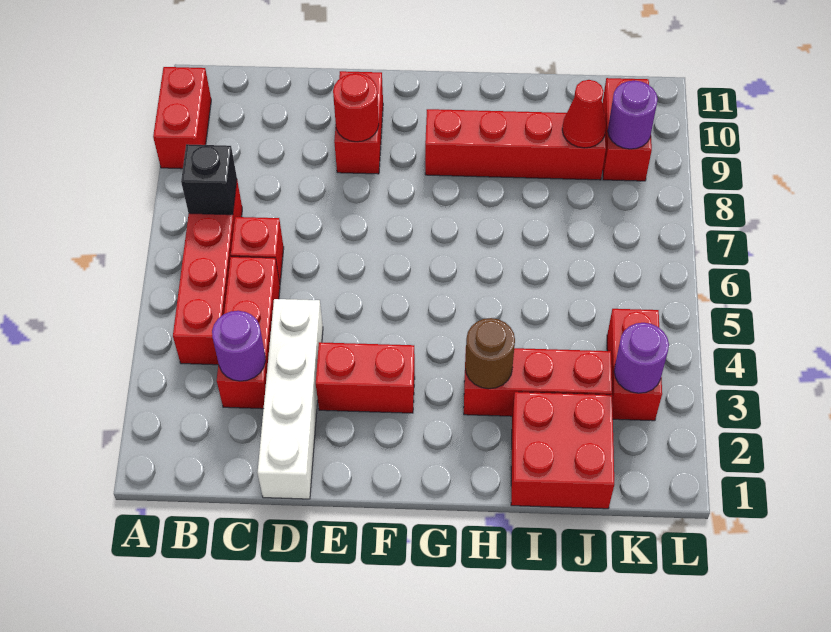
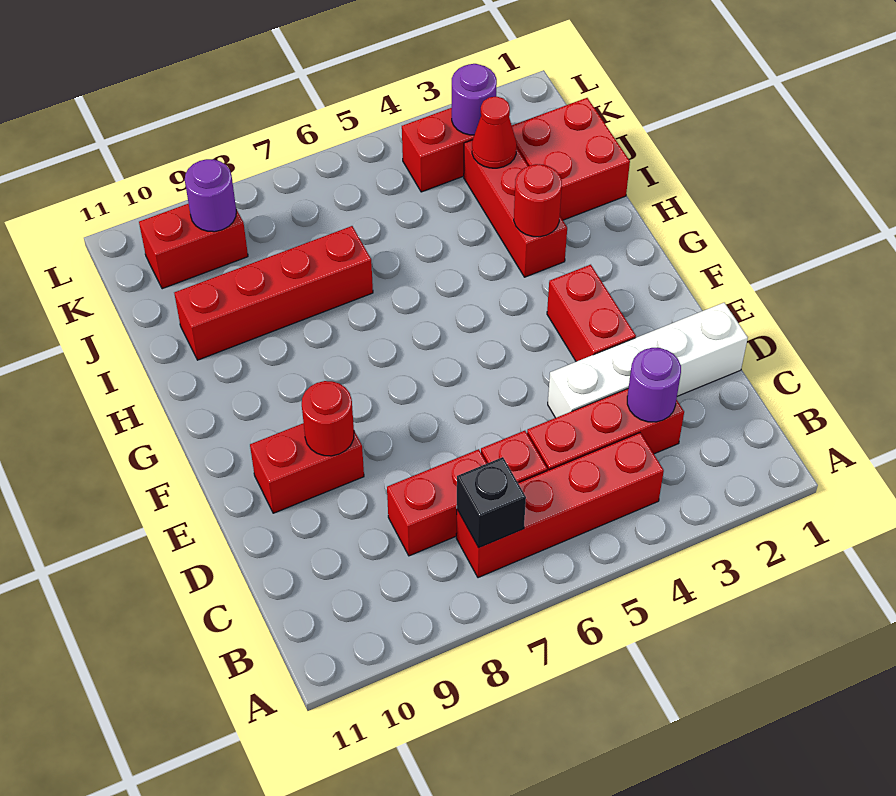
red brick A9:A10 level 1 -> red brick C7:C8 level 1
red brick G9:J9 level 1 -> red brick I7:I10 level 1
brown round brick H3 level 2 -> red round brick H3 level 2
red cone J9 level 2 -> red cone J3 level 2

